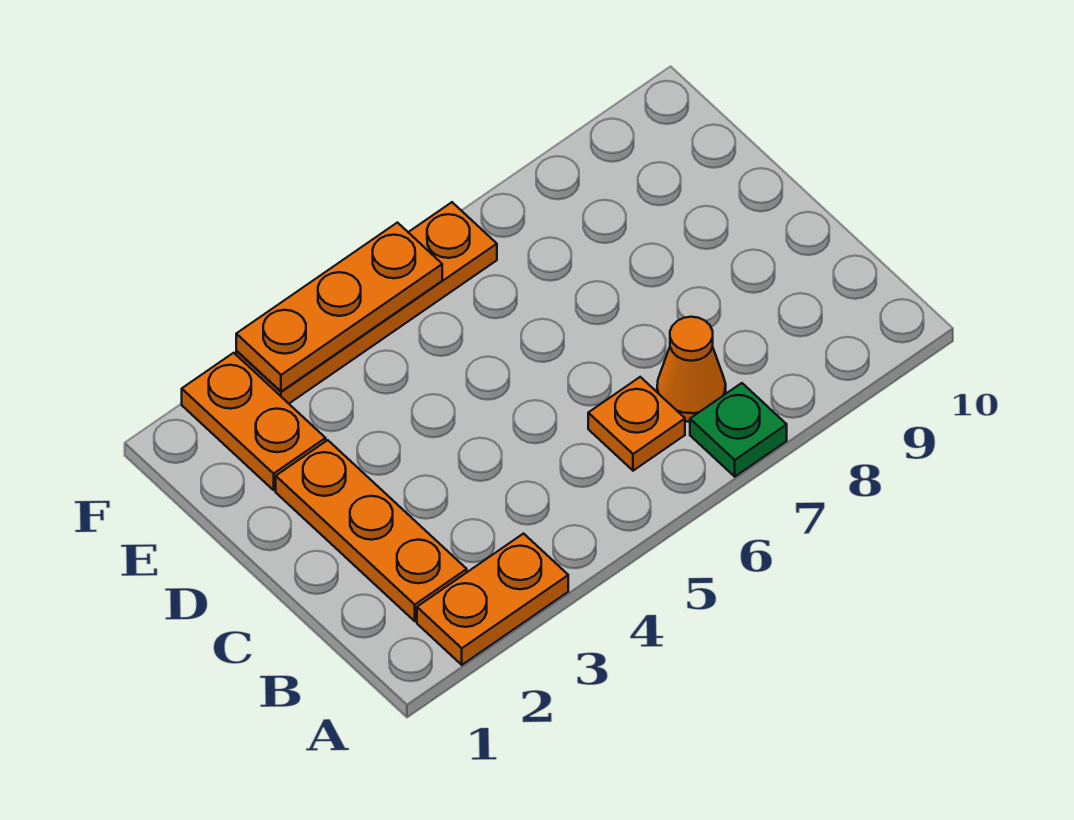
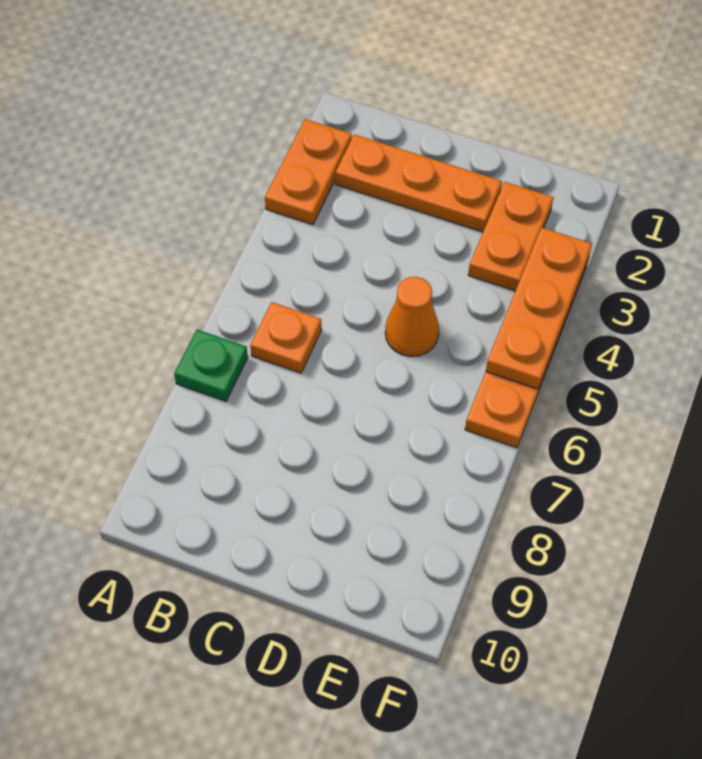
orange cone B7 level 1 -> orange cone D5 level 1
orange plate E2:F2 level 1 -> orange plate E2:E3 level 1

